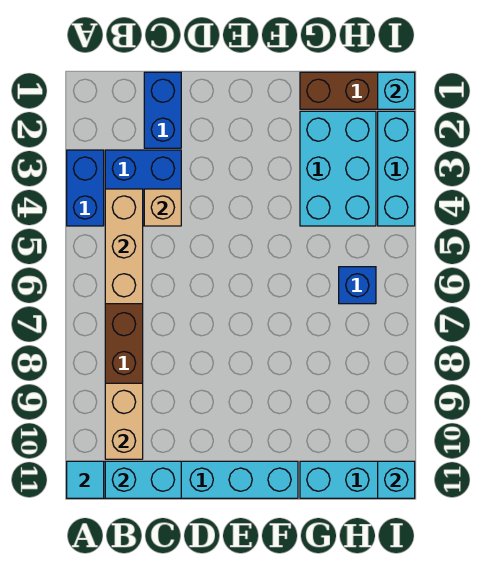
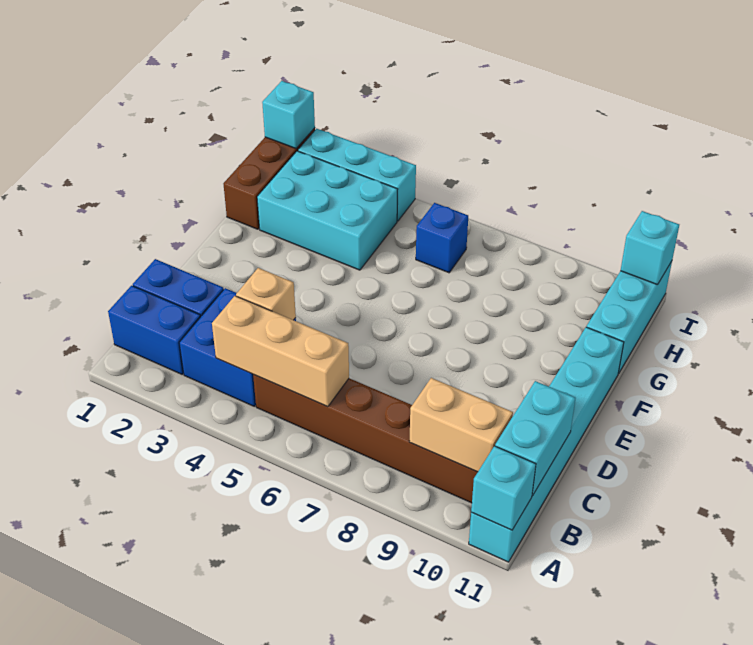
blue brick A3:A4 level 1 -> blue brick B1:B2 level 1
cyan tile A11 level 2 -> cyan brick A11 level 2

